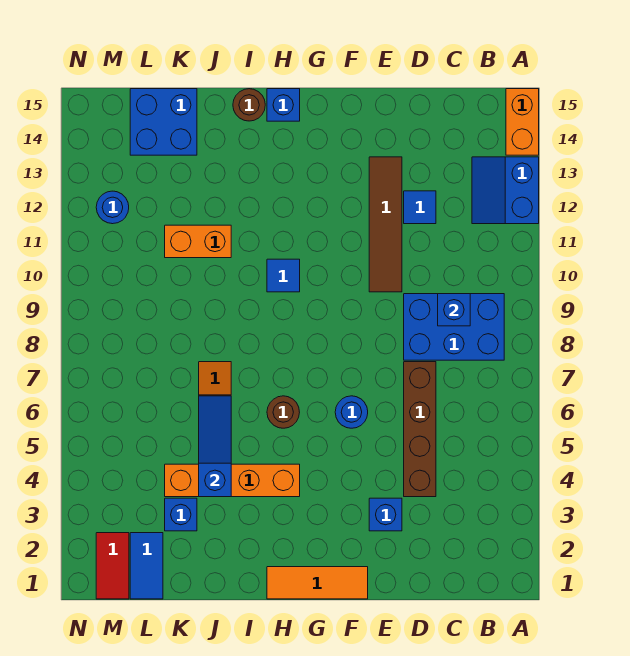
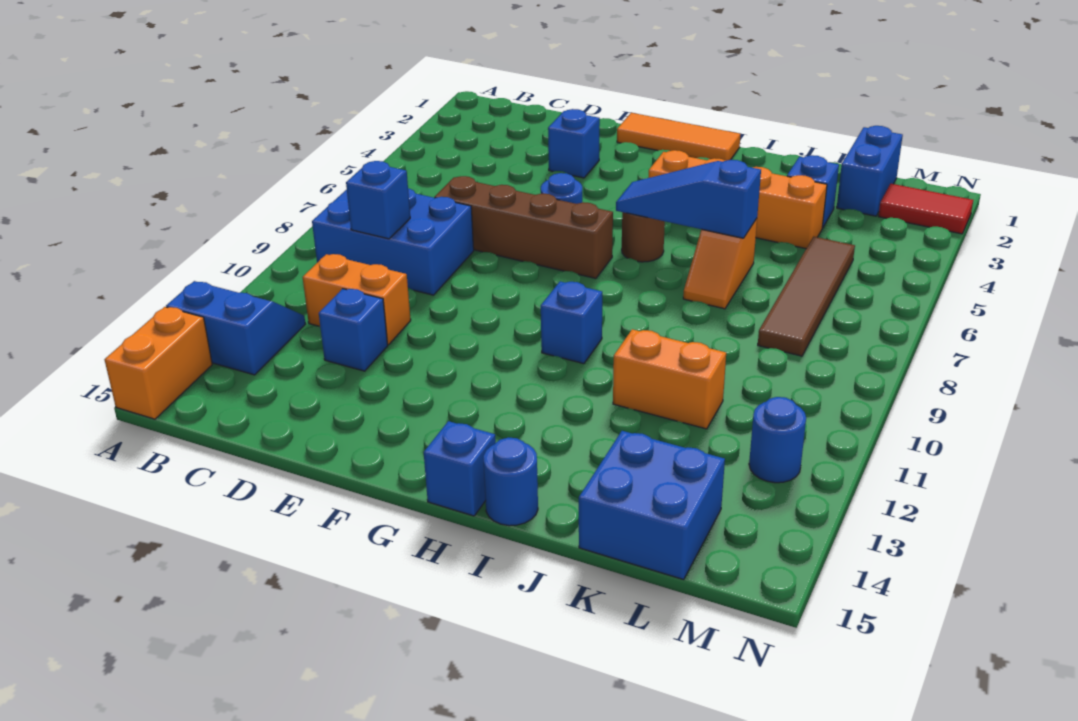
blue slope A12:B13 level 1 top A -> blue slope A12:B13 level 1 top 13
none -> orange brick C11:D11 level 1
brown brick D4:D7 level 1 -> brown brick D7:G7 level 1
blue tile D12 level 1 -> blue brick D12 level 1
brown tile E10:E13 level 1 -> brown tile L5:L8 level 1
blue tile H10 level 1 -> blue brick H10 level 1
brown round brick I15 level 1 -> blue round brick I15 level 1
blue slope J4:J6 level 2 top 4 -> blue slope H6:J6 level 2 top J
blue tile L1:L2 level 1 -> blue brick L1:L2 level 1
red tile M1:M2 level 1 -> red tile M2:N2 level 1

